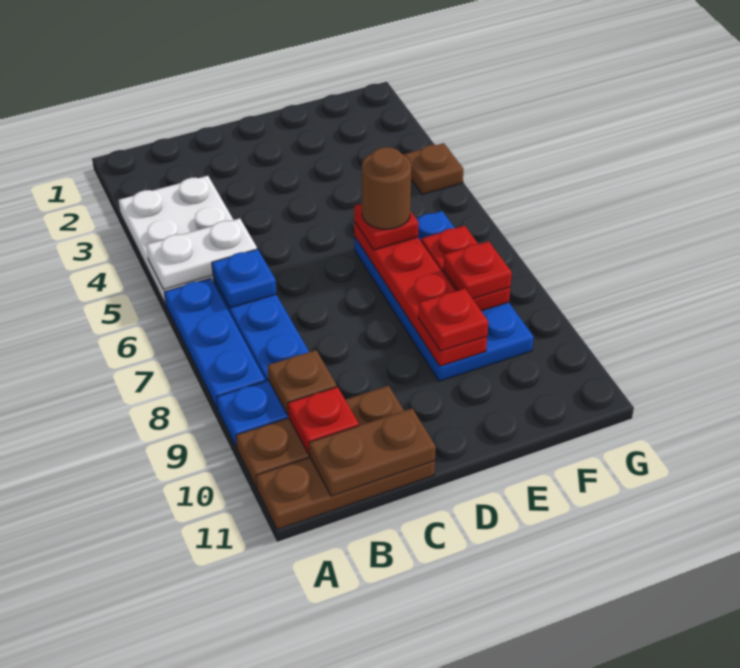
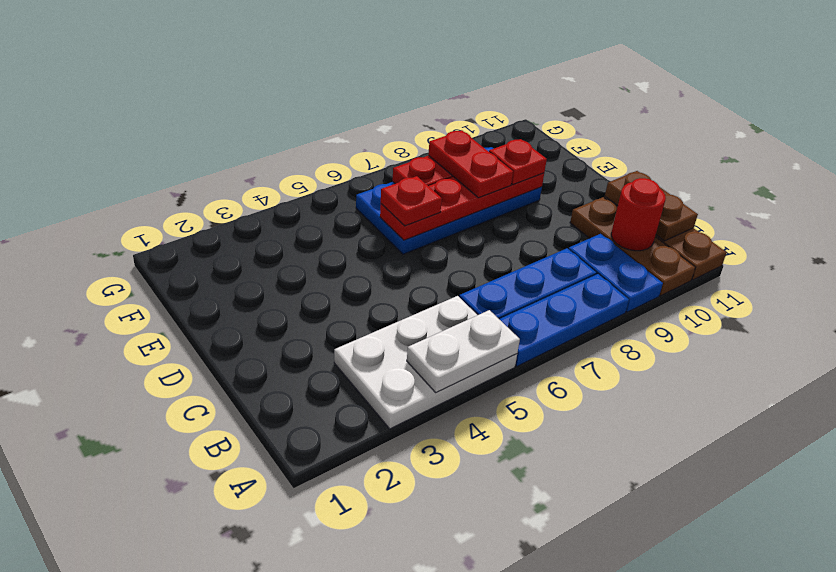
white plate A5:B5 level 2 -> white plate A4:A5 level 2
blue plate B6 level 2 -> none
brown plate B9 level 2 -> none
red plate B10 level 2 -> red round brick B10 level 2
brown round brick E6 level 4 -> none
red plate F8 level 3 -> red plate E8:F8 level 3
brown plate G4 level 1 -> none

